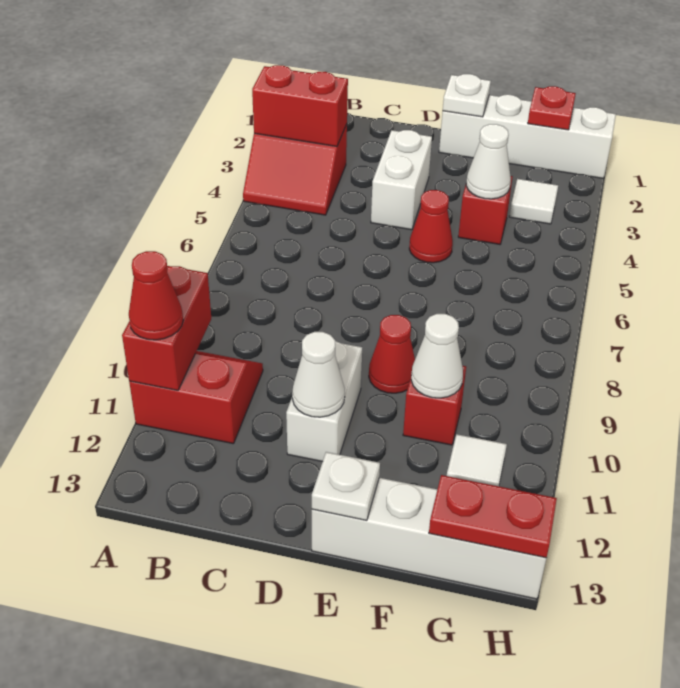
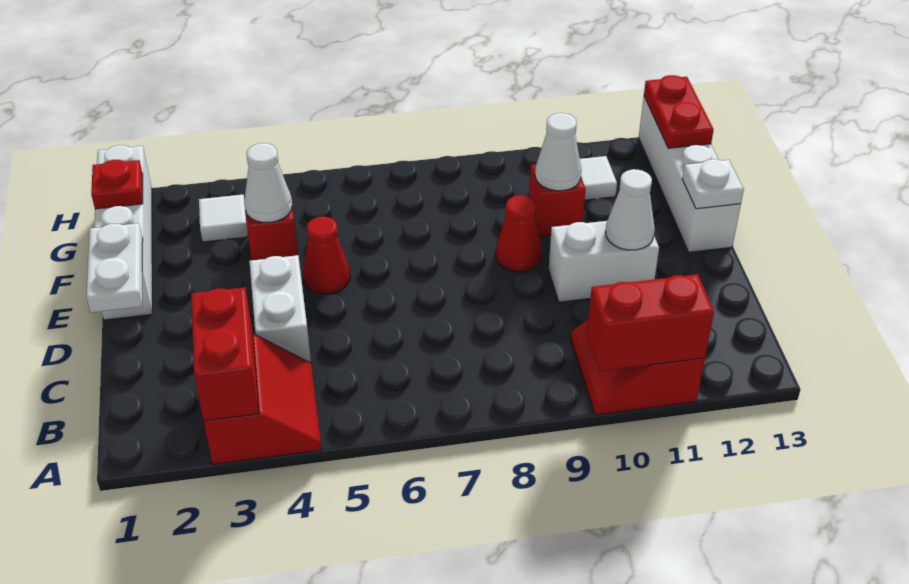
red cone A11 level 3 -> none
white brick D3:D4 level 1 -> white brick C4:D4 level 1
white plate E1 level 2 -> white plate D1:E1 level 2

